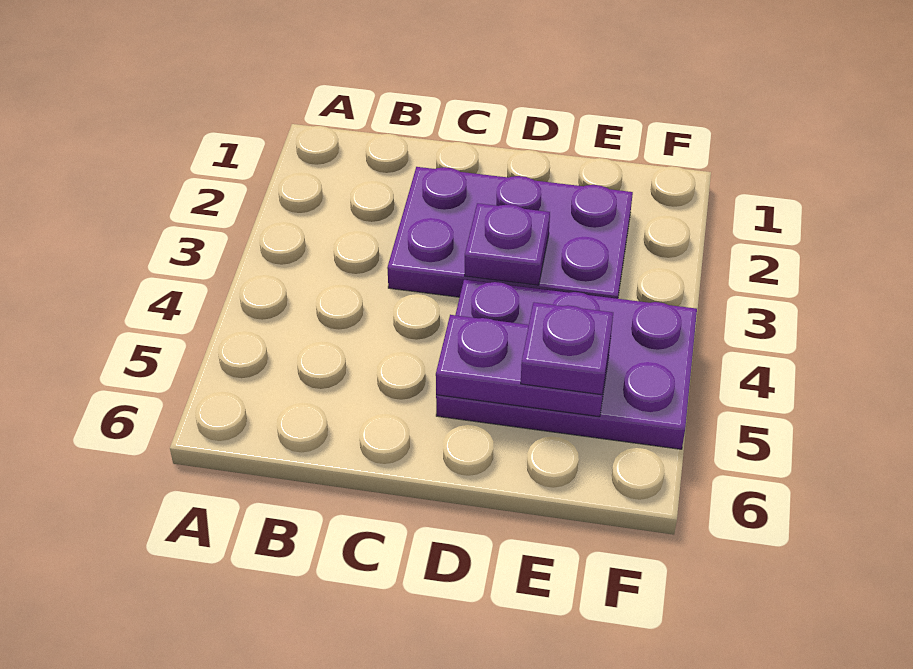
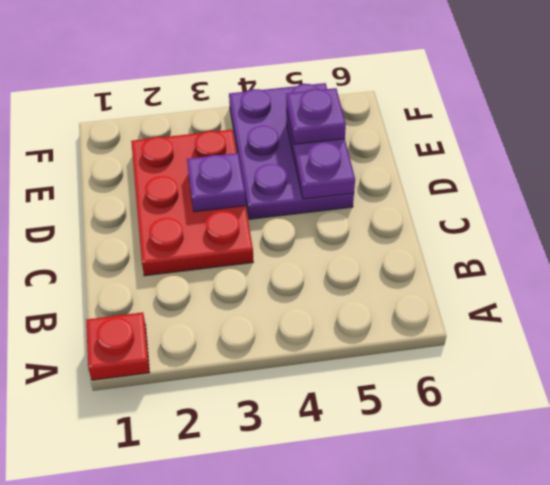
none -> red plate A1 level 1
purple plate C2:E3 level 1 -> red plate C2:E3 level 1

